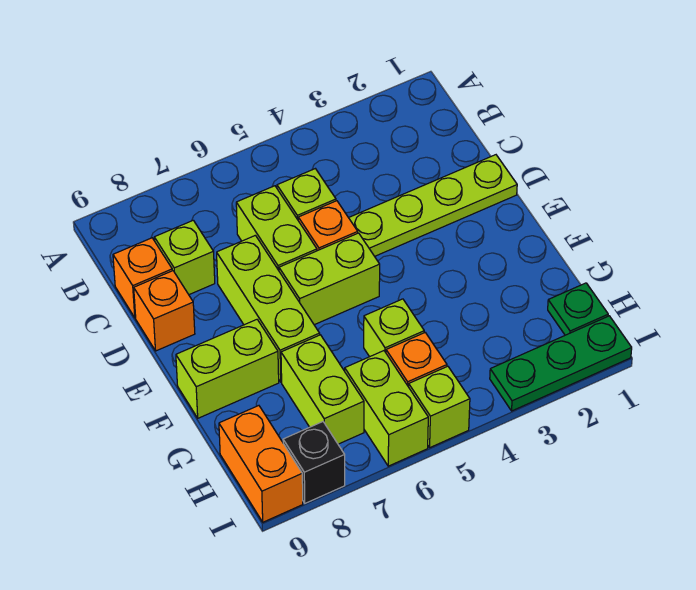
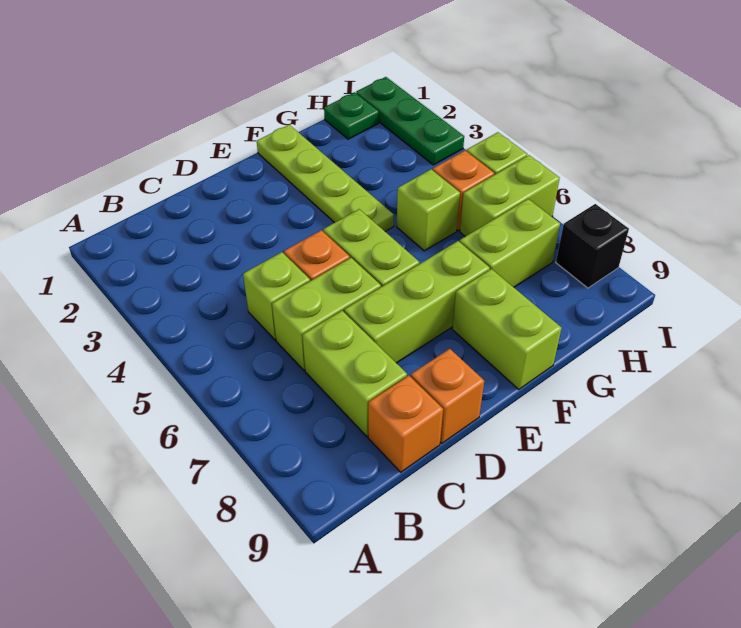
lime brick C8 level 1 -> lime brick C7:C8 level 1
lime plate D1:D4 level 1 -> lime plate F1:F4 level 1
orange brick H9:I9 level 1 -> none

